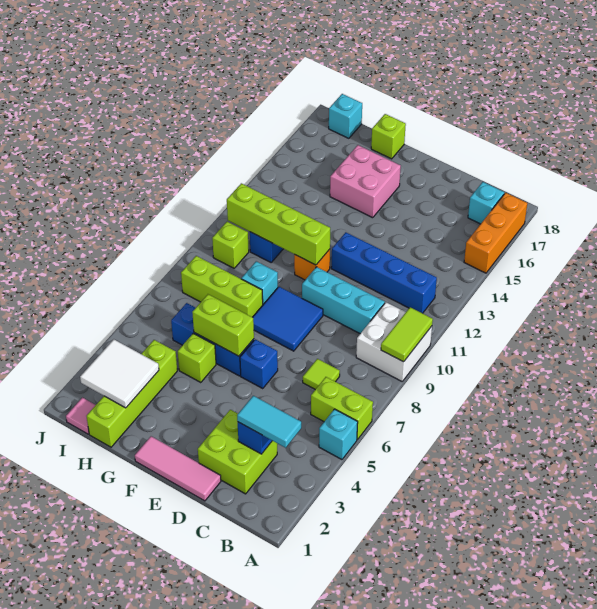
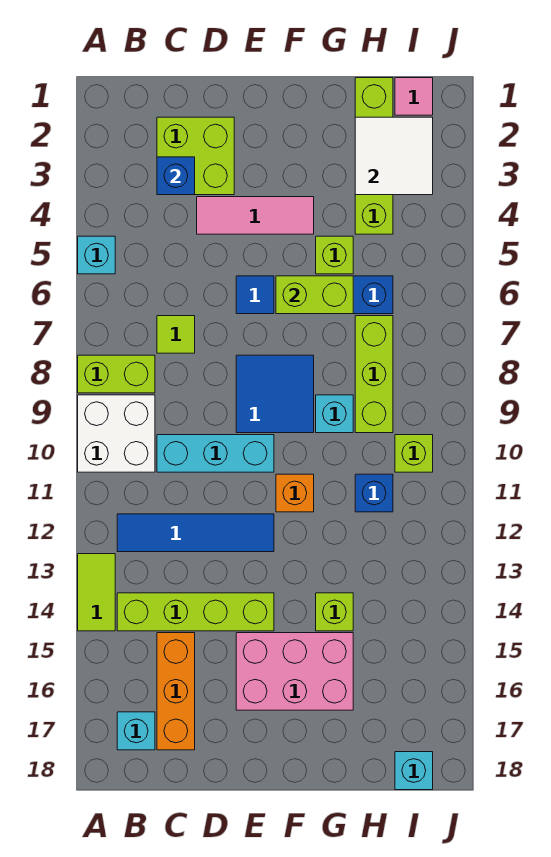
lime brick A6:B6 level 1 -> lime brick A8:B8 level 1
lime tile A9:A10 level 2 -> lime tile A13:A14 level 1
orange brick A15:A17 level 1 -> orange brick C15:C17 level 1
cyan tile B3:C3 level 3 -> none
blue brick B12:E12 level 1 -> blue tile B12:E12 level 1
pink tile D1:F1 level 1 -> pink tile D4:F4 level 1
blue brick E6 level 1 -> blue tile E6 level 1
lime brick F11:I11 level 2 -> lime brick B14:E14 level 1
pink brick F15:G16 level 1 -> pink brick E15:G16 level 1
lime brick G8:I8 level 1 -> lime brick H7:H9 level 1
lime brick G18 level 1 -> lime brick G14 level 1

